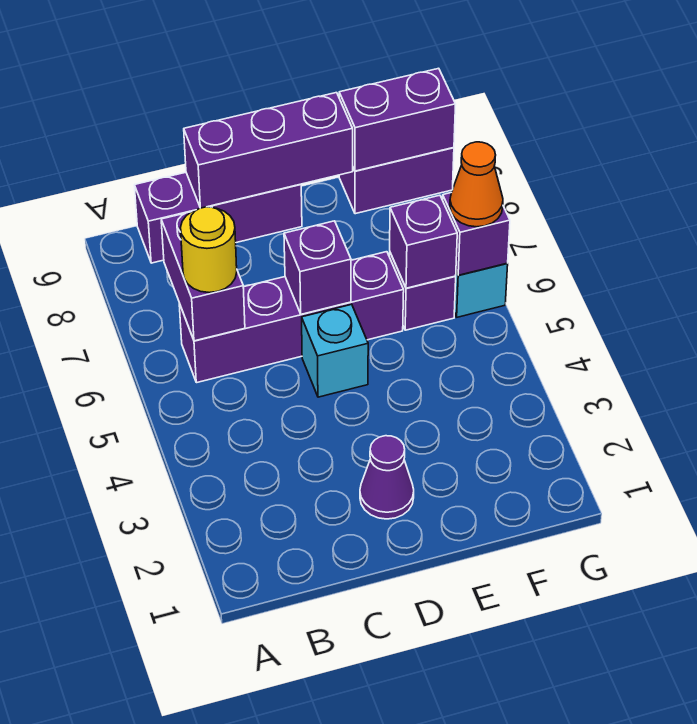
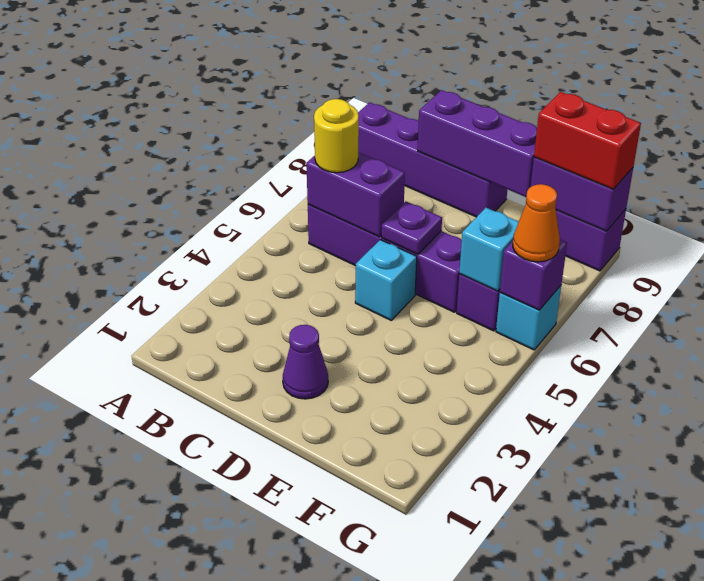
purple brick B6:B7 level 2 -> purple brick B6:C6 level 2
purple brick B9:D9 level 1 -> purple brick A9:D9 level 1
purple brick D6 level 2 -> purple plate D6 level 2
purple brick F6 level 2 -> cyan brick F6 level 2
none -> red brick F9:G9 level 3

